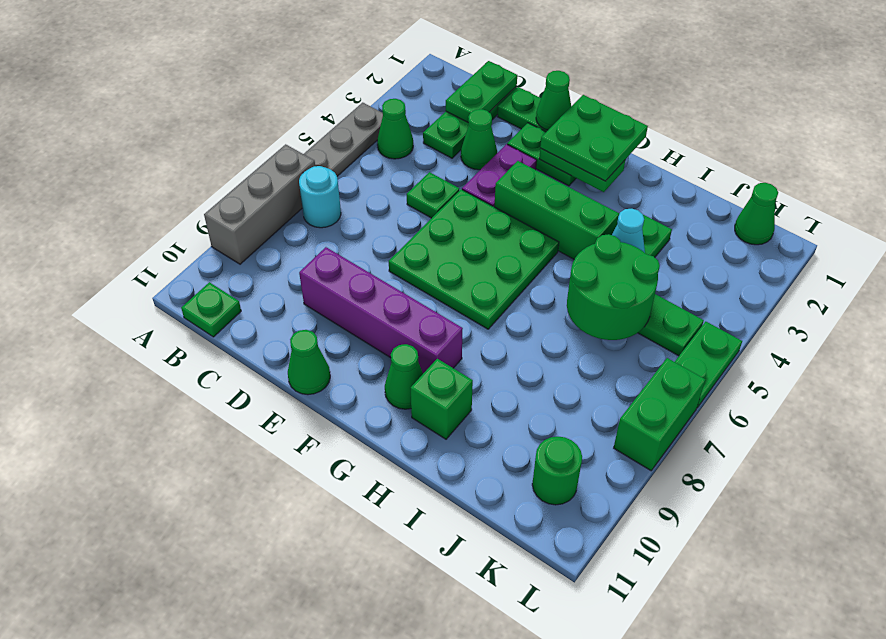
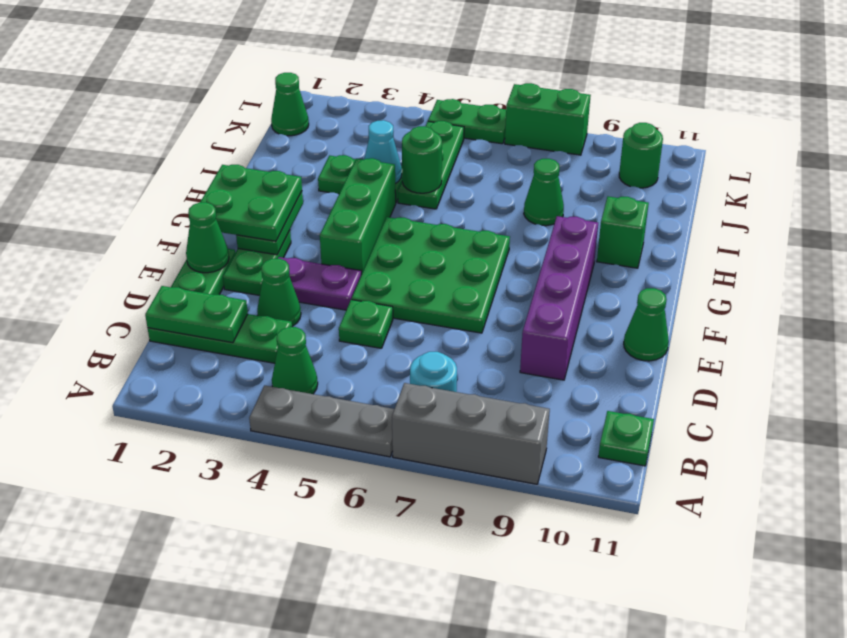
green cone G10 level 1 -> green cone I8 level 1
green round brick I5:J6 level 2 -> green round brick I5 level 2

